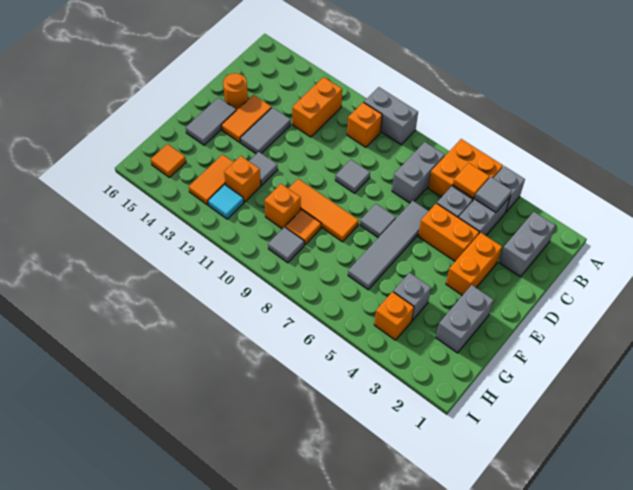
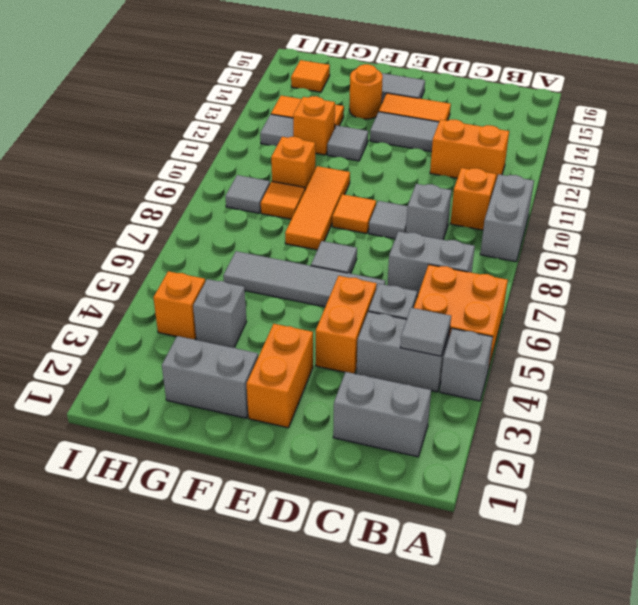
orange tile B5 level 2 -> orange tile E9 level 1
none -> grey brick C9 level 1
orange brick D3:E3 level 1 -> orange brick E2:E3 level 1
orange round brick D15 level 1 -> orange round brick F14 level 1
cyan tile H12 level 1 -> grey tile H12 level 1

